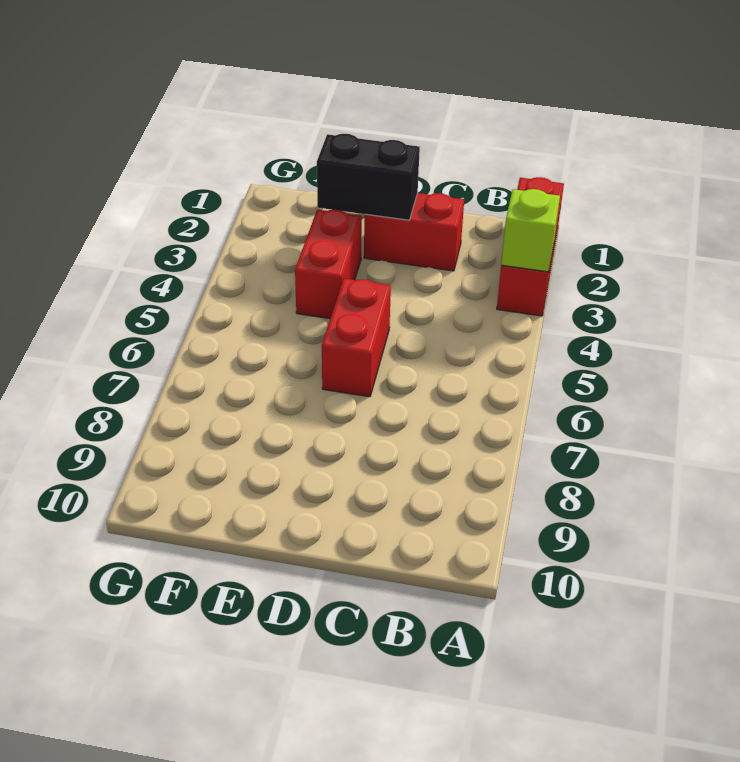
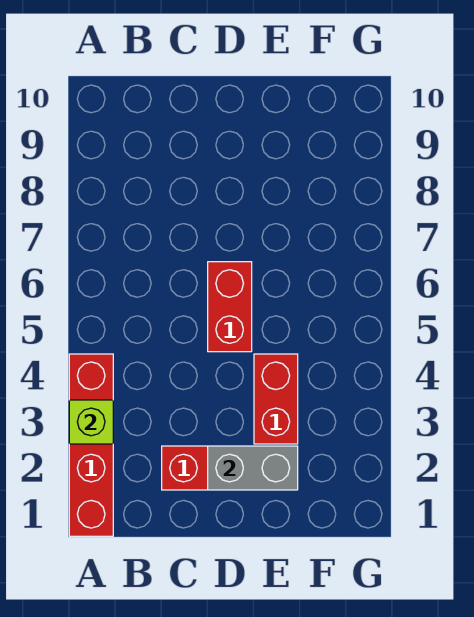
red brick A1:A3 level 1 -> red brick A1:A4 level 1
black brick D2:E2 level 2 -> grey brick D2:E2 level 2

